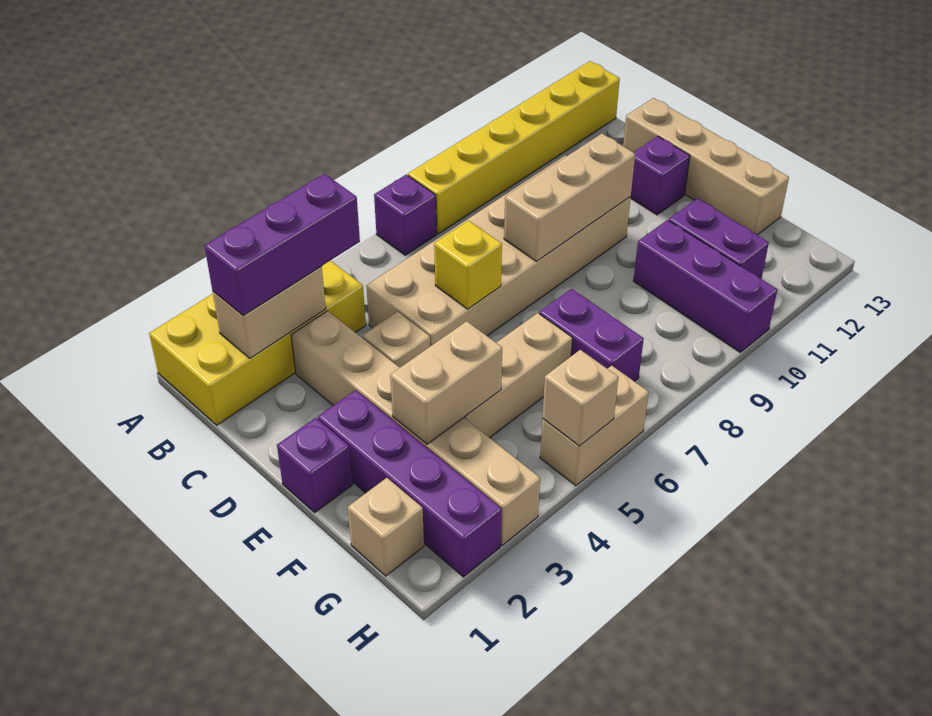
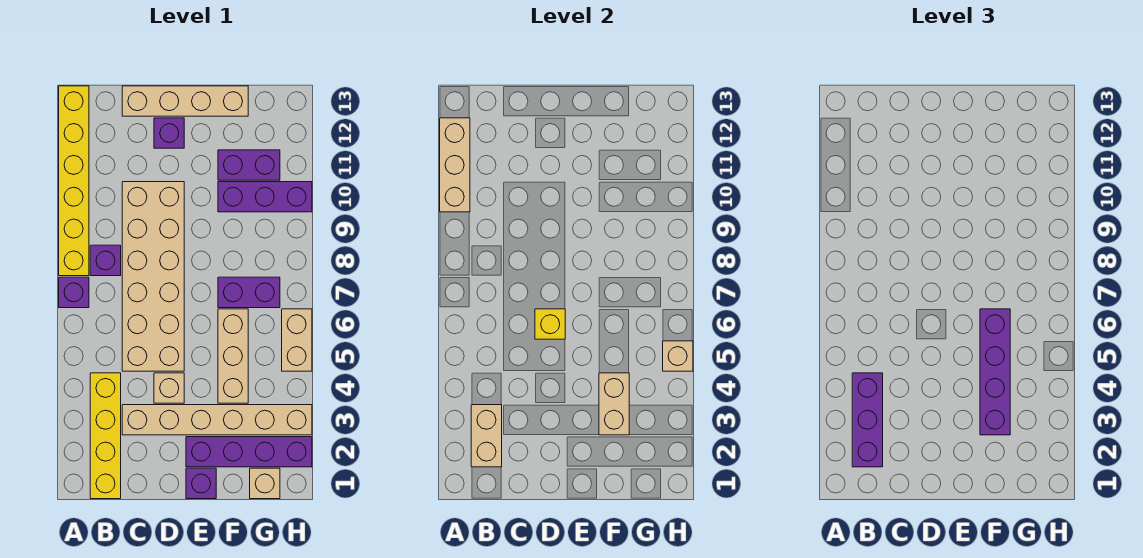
yellow brick A1:B4 level 1 -> yellow brick B1:B4 level 1
none -> purple brick B8 level 1
tan brick D8:D10 level 2 -> tan brick A10:A12 level 2
none -> purple brick F3:F6 level 3

